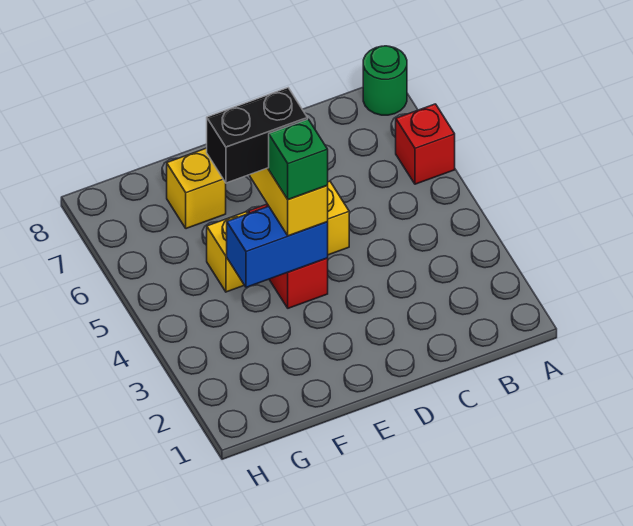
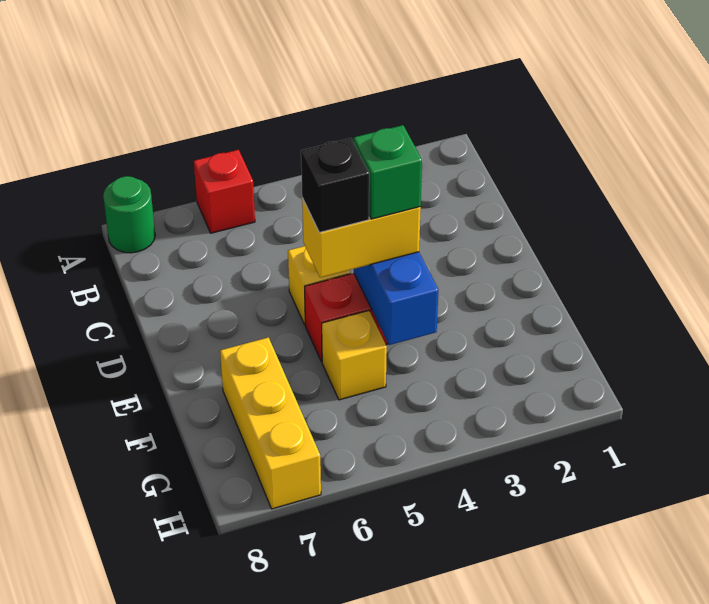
black brick E5:F5 level 4 -> black brick E5 level 4
yellow brick F7 level 1 -> yellow brick F7:H7 level 1

